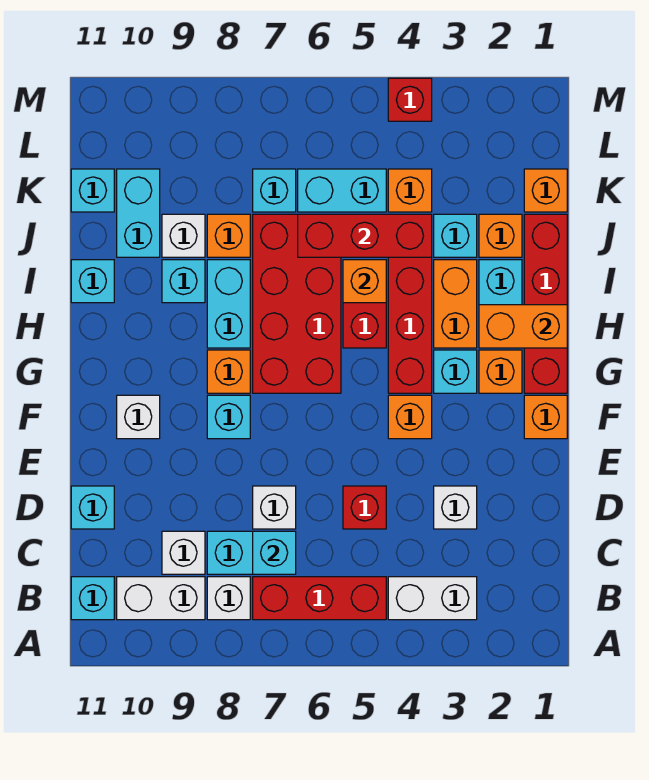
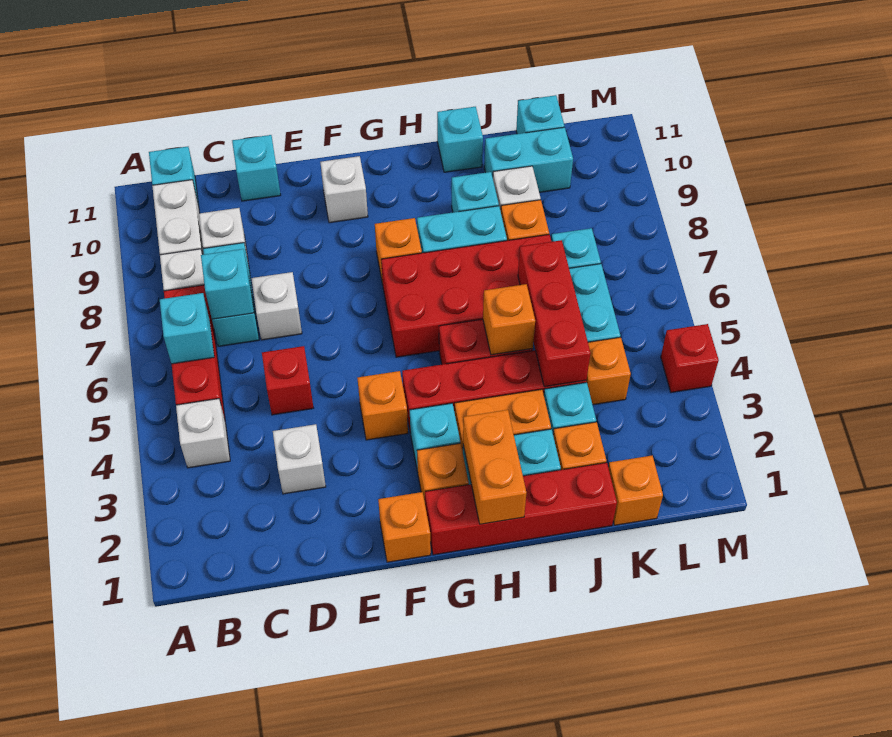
white brick B3:B4 level 1 -> white brick B4 level 1
cyan brick F8 level 1 -> cyan brick B6 level 2

